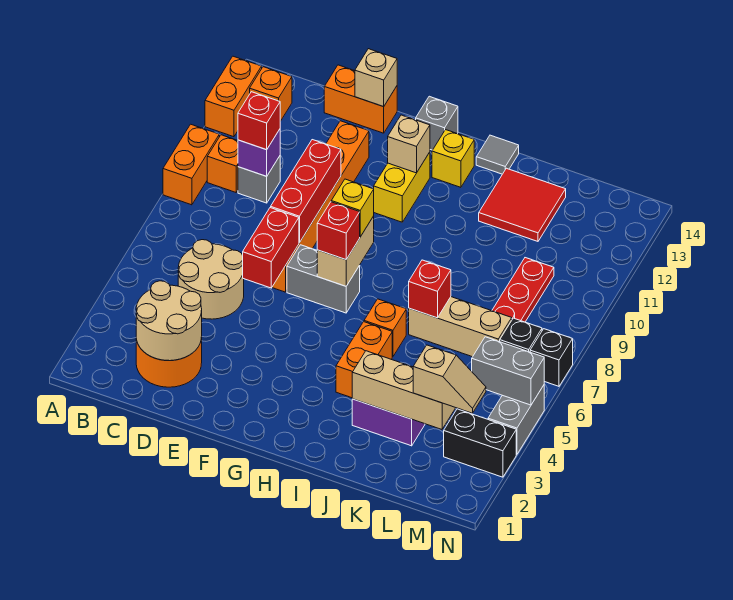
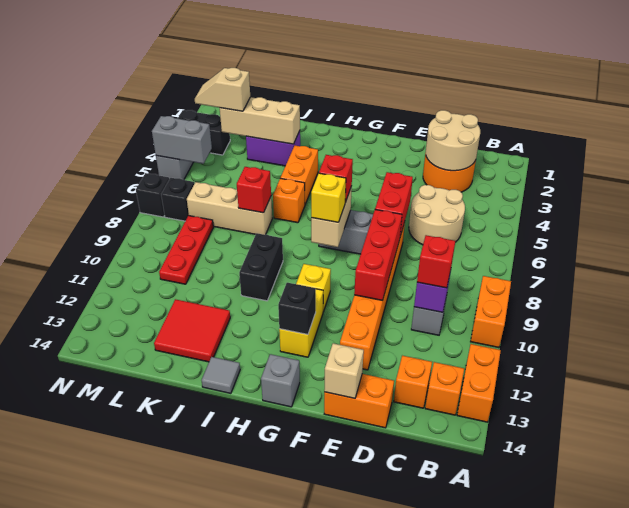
orange brick B10 level 1 -> orange brick C13 level 1
tan brick G12 level 2 -> black brick G12 level 2
yellow brick H13 level 1 -> yellow brick G10 level 1
none -> black brick I9:I10 level 1

